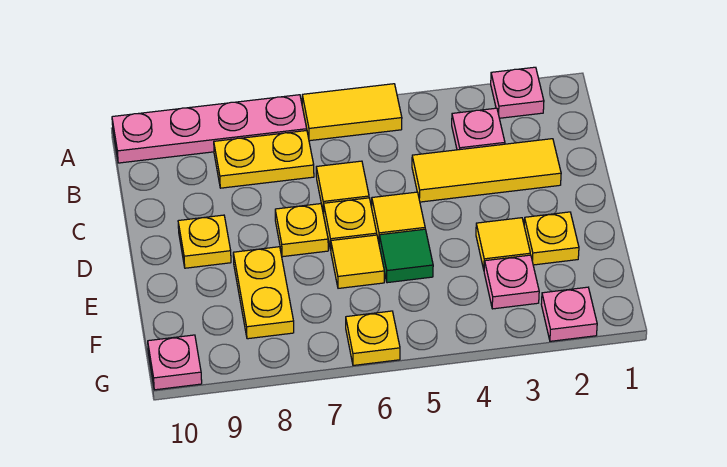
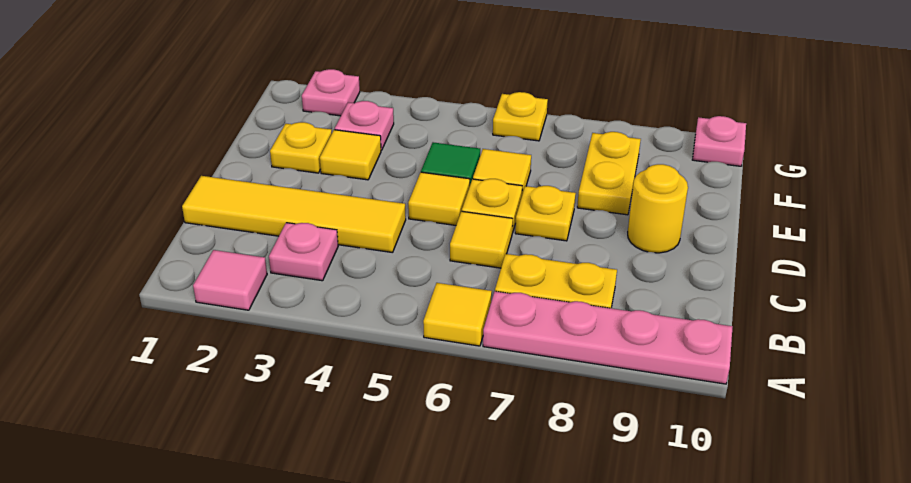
pink plate A2 level 1 -> pink tile A2 level 1
yellow tile A5:A6 level 1 -> yellow tile A6 level 1
yellow tile C2:C4 level 1 -> yellow tile C1:C4 level 1
yellow plate D9 level 1 -> yellow round brick D9 level 1

